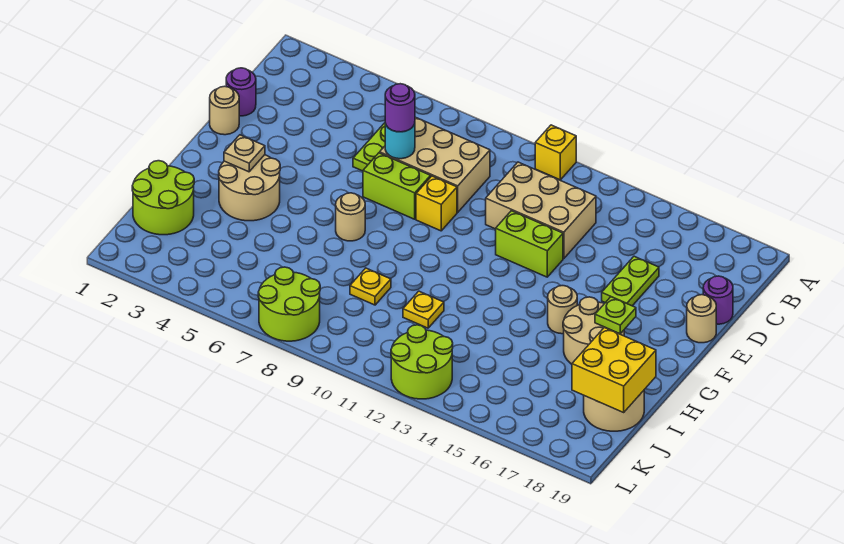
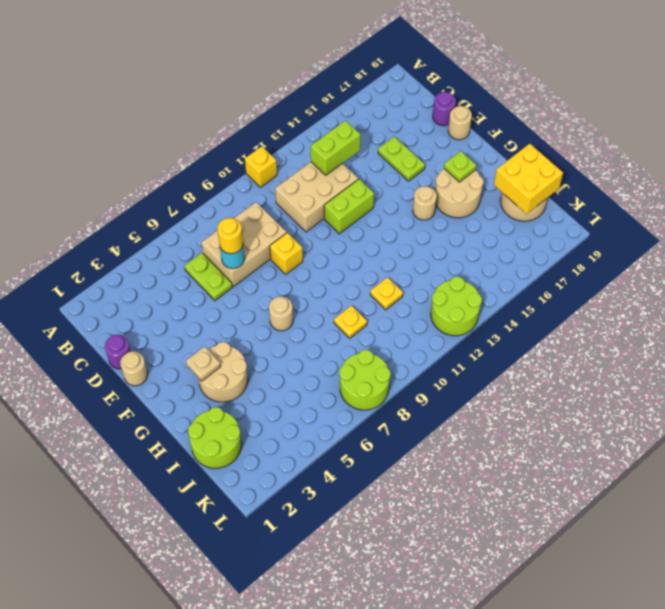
purple round brick D7 level 3 -> yellow round brick D7 level 3
lime brick E7:E8 level 1 -> lime brick C13:C14 level 2

